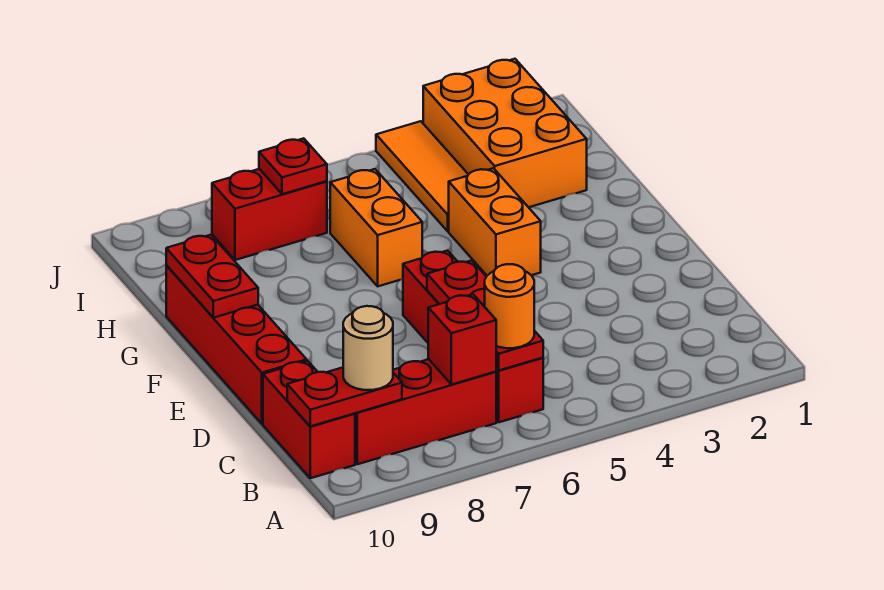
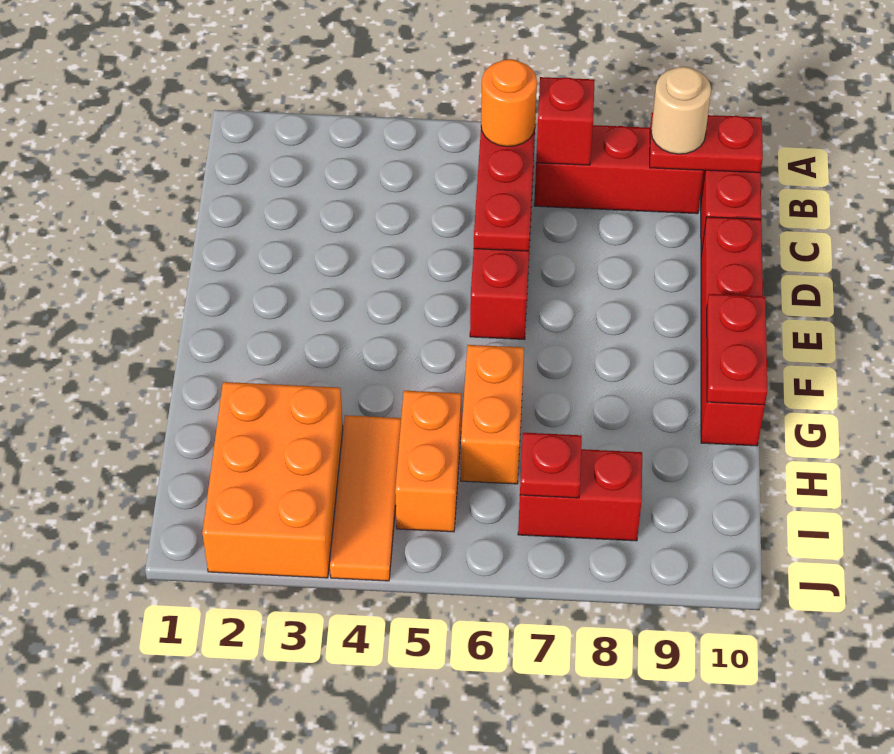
orange brick F4:G4 level 1 -> orange brick H5:I5 level 1

